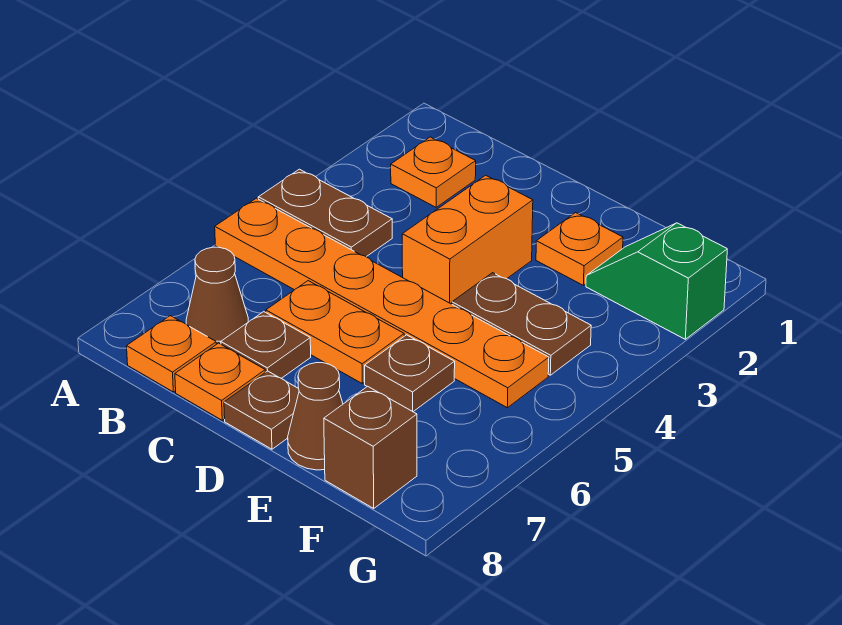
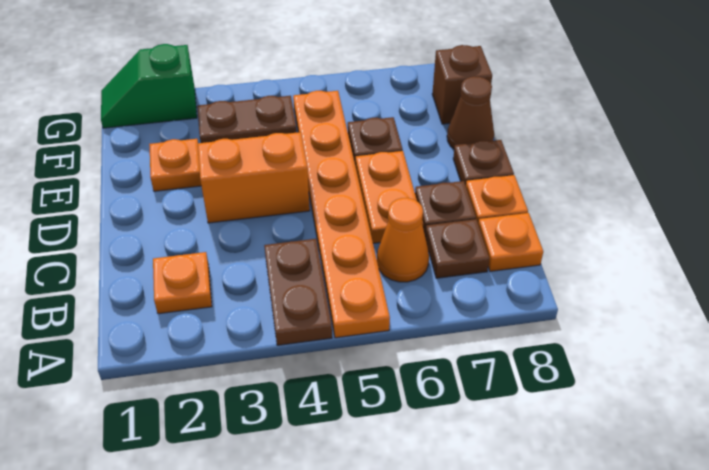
none -> orange cone B6 level 1
brown cone B7 level 1 -> brown plate B7 level 1
brown plate E4:F4 level 1 -> brown plate F3:F4 level 1
green slope F2:G2 level 1 top G -> green slope G1:G2 level 1 top 2

